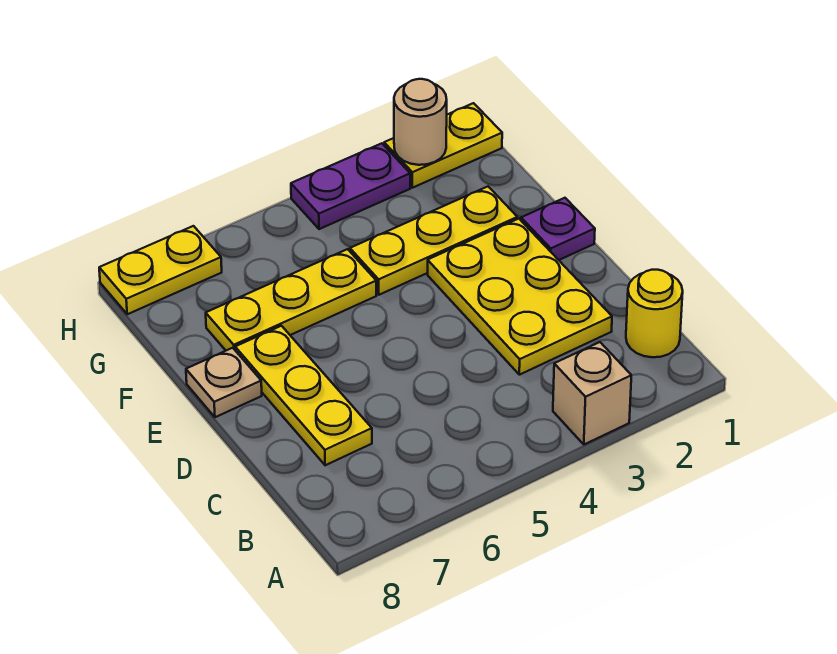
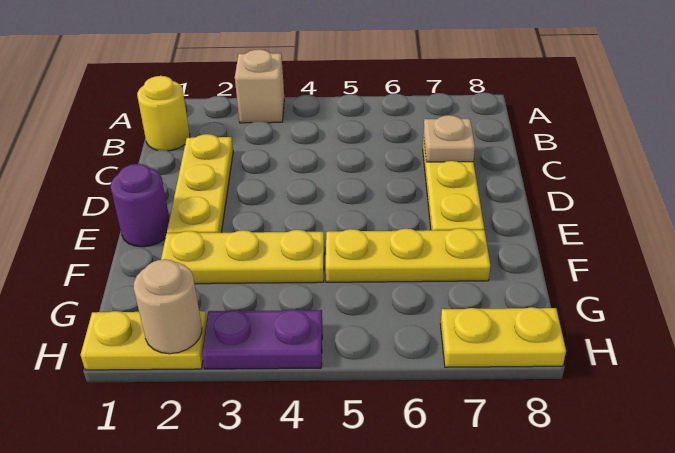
yellow plate C2:E3 level 1 -> yellow plate C2:E2 level 1
purple plate E1 level 1 -> purple round brick E1 level 1
tan plate E8 level 1 -> tan plate C7 level 2

